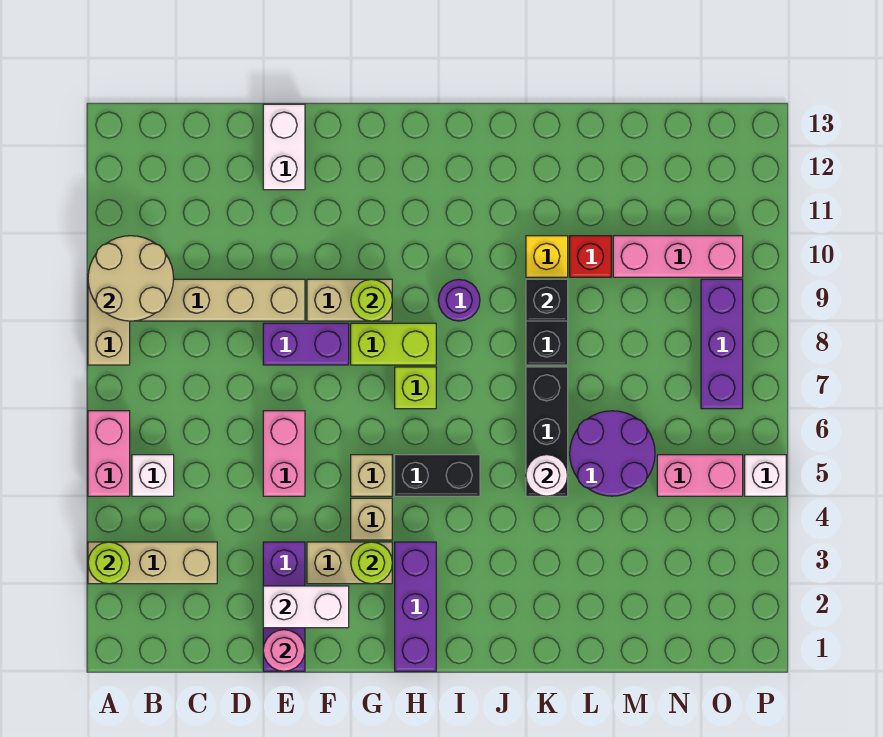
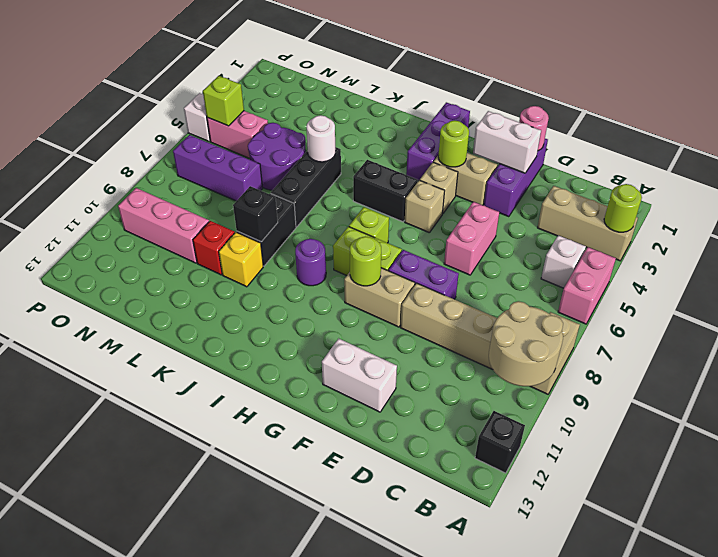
none -> black brick A12 level 1
white brick E12:E13 level 1 -> white brick E12:F12 level 1
none -> lime brick O5 level 2
purple brick O7:O9 level 1 -> purple brick M7:O7 level 1

